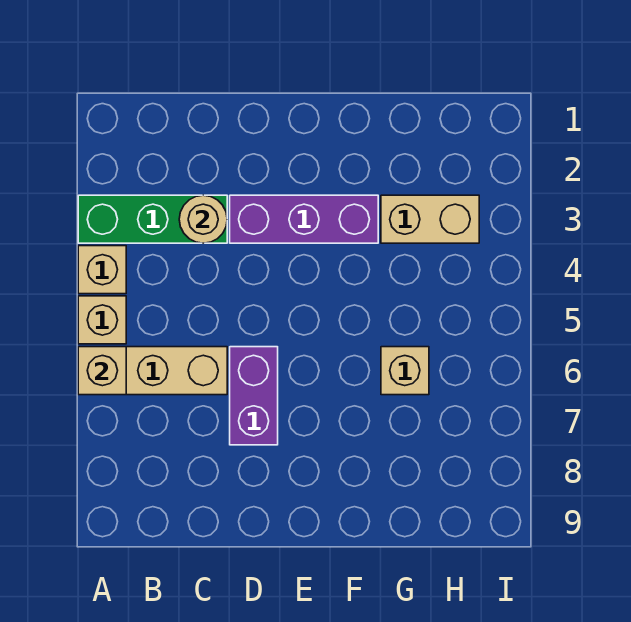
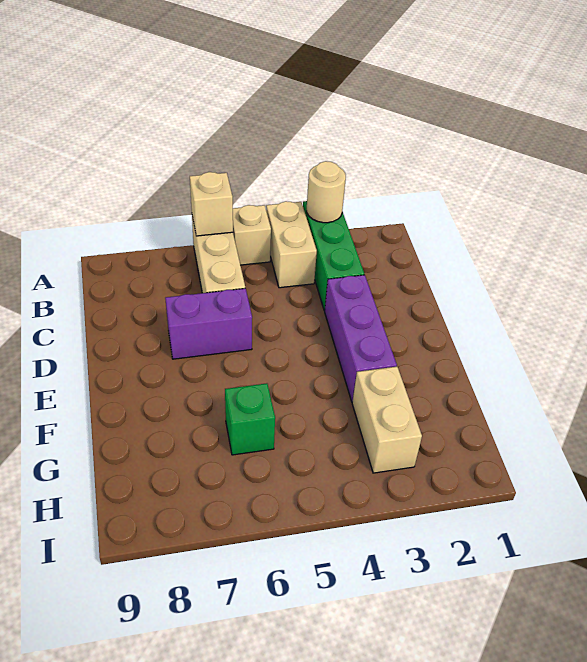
tan brick A4 level 1 -> tan brick A4:B4 level 1
tan round brick C3 level 2 -> tan round brick A3 level 2
tan brick G6 level 1 -> green brick G6 level 1

